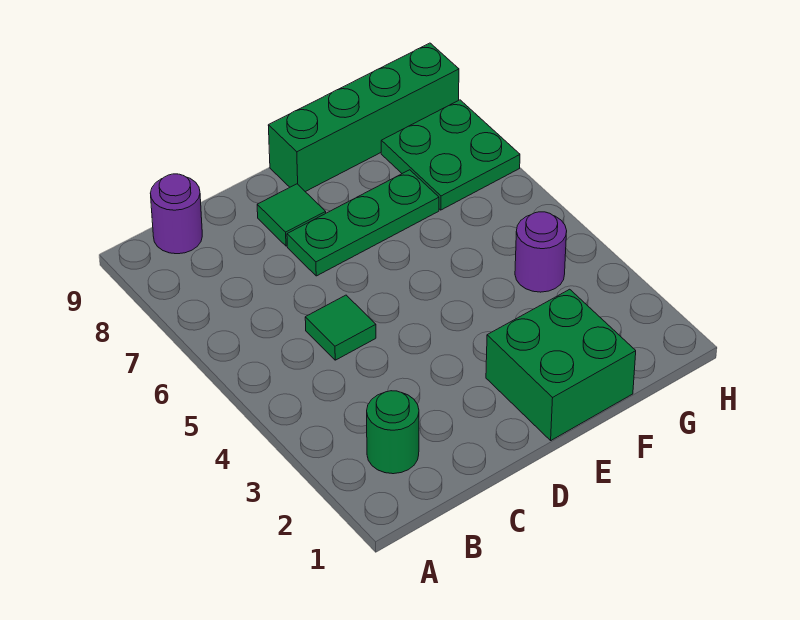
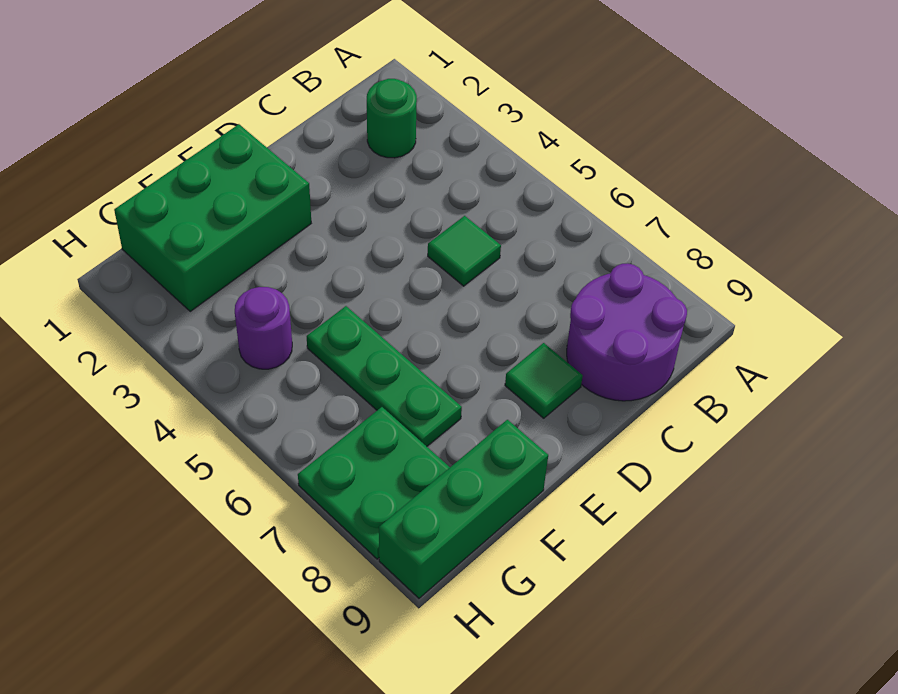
purple round brick B9 level 1 -> purple round brick B8:C9 level 1
green plate D7:F7 level 1 -> green plate F5:F7 level 1
green brick E1:F2 level 1 -> green brick E1:G2 level 1
green brick E9:H9 level 1 -> green brick F9:H9 level 1

